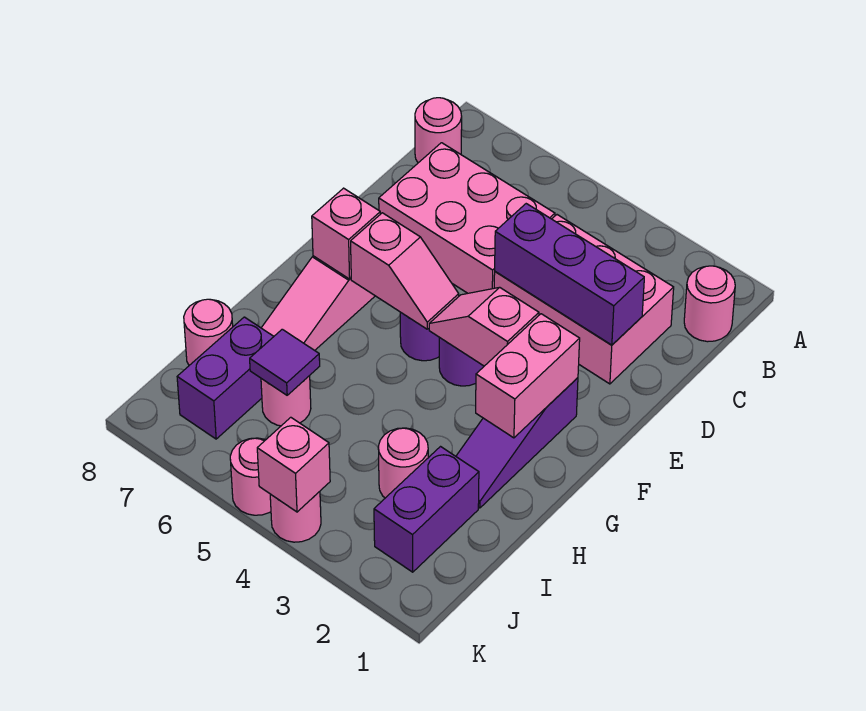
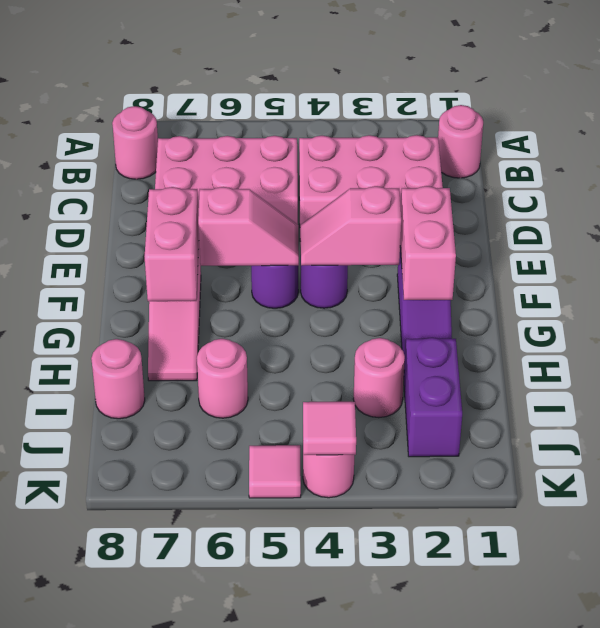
purple brick D2:D4 level 2 -> none
pink brick F7 level 2 -> pink brick F7:G7 level 2
purple tile I6 level 2 -> none
purple brick I7:J7 level 1 -> none
pink brick K4 level 2 -> pink tile K4 level 2
pink round brick K5 level 1 -> pink tile K5 level 1

